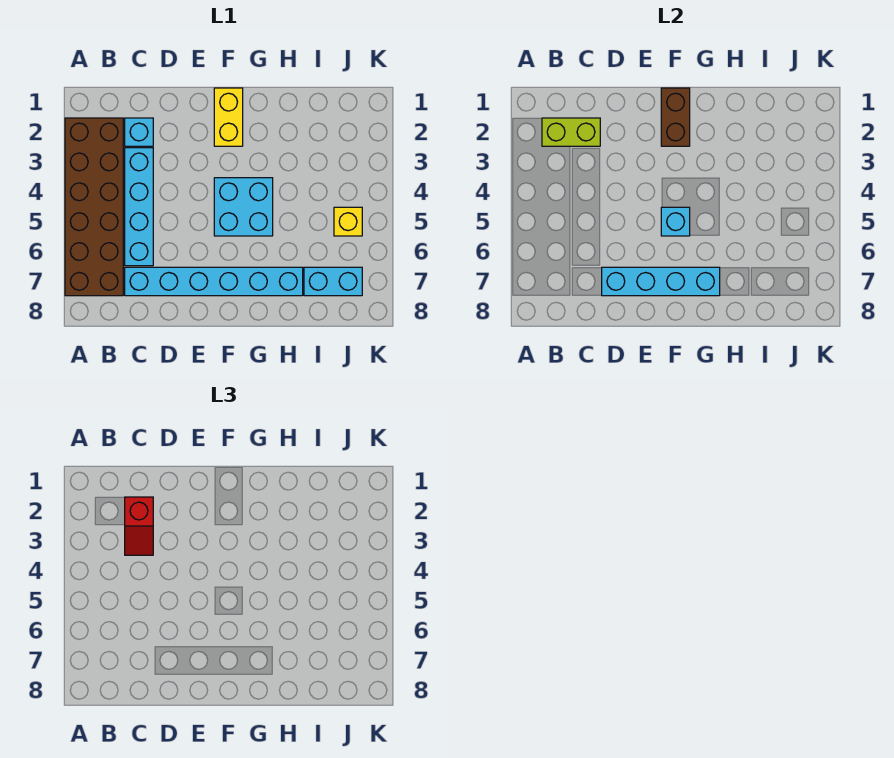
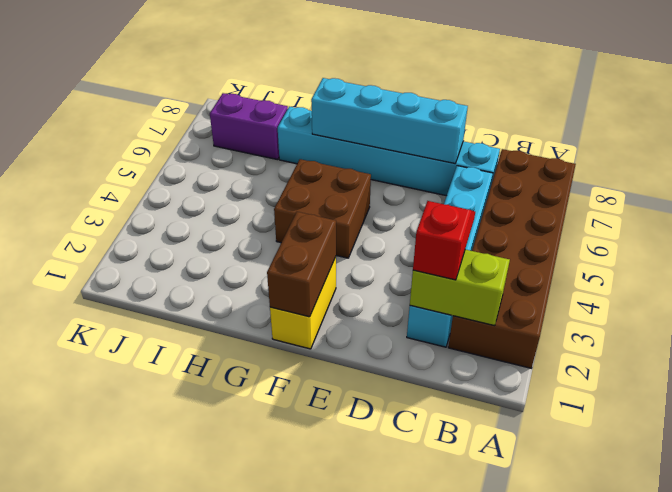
cyan brick F4:G5 level 1 -> brown brick F4:G5 level 1
cyan brick F5 level 2 -> none
cyan brick I7:J7 level 1 -> purple brick I7:J7 level 1
yellow brick J5 level 1 -> none

